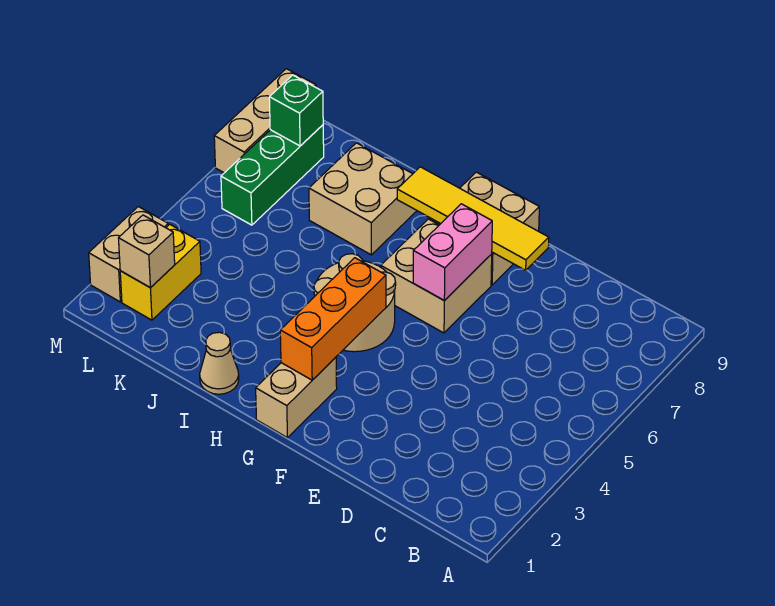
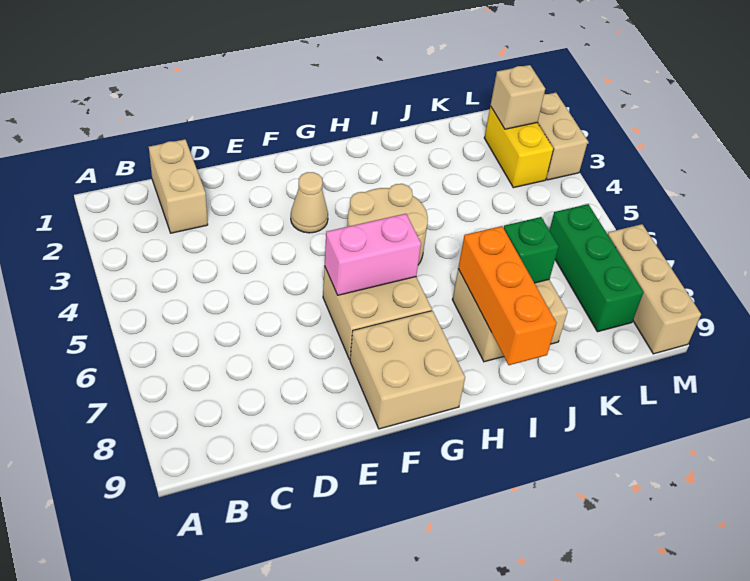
yellow tile E8:H8 level 2 -> none
pink brick F6:F7 level 2 -> pink brick F6:G6 level 2
tan brick G1:G2 level 1 -> tan brick C1:C2 level 1
orange brick G2:G4 level 2 -> orange brick I7:I9 level 2
tan cone I1 level 1 -> tan cone F3 level 1
green brick L8 level 2 -> green brick J7 level 2

